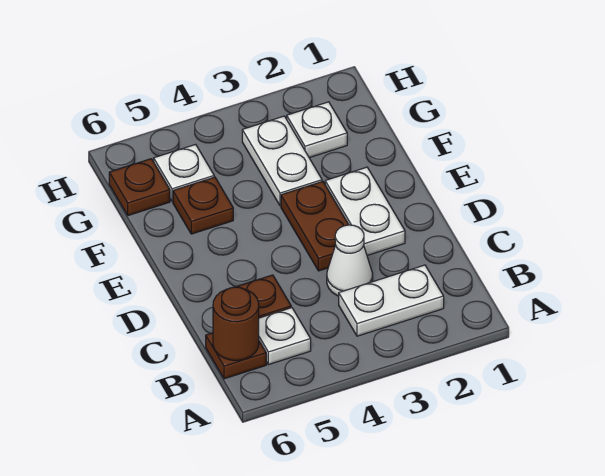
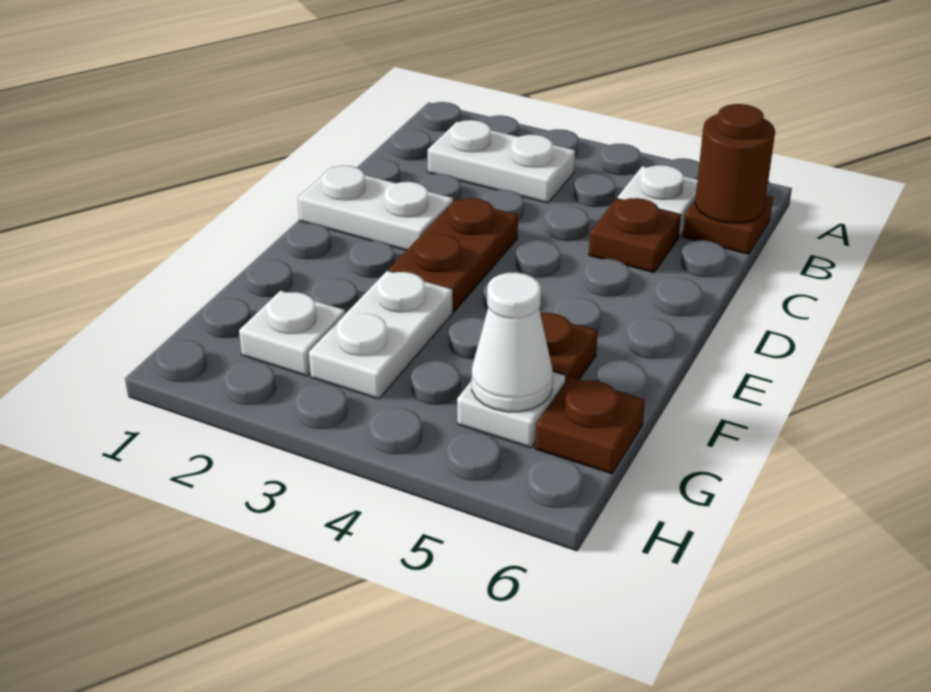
white cone C3 level 1 -> white cone G5 level 2
white plate D2:E2 level 1 -> white plate D1:D2 level 1

